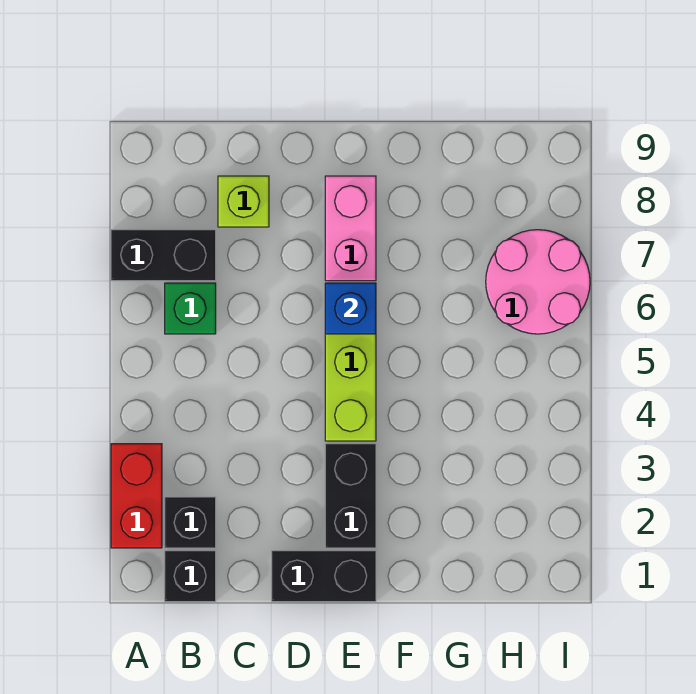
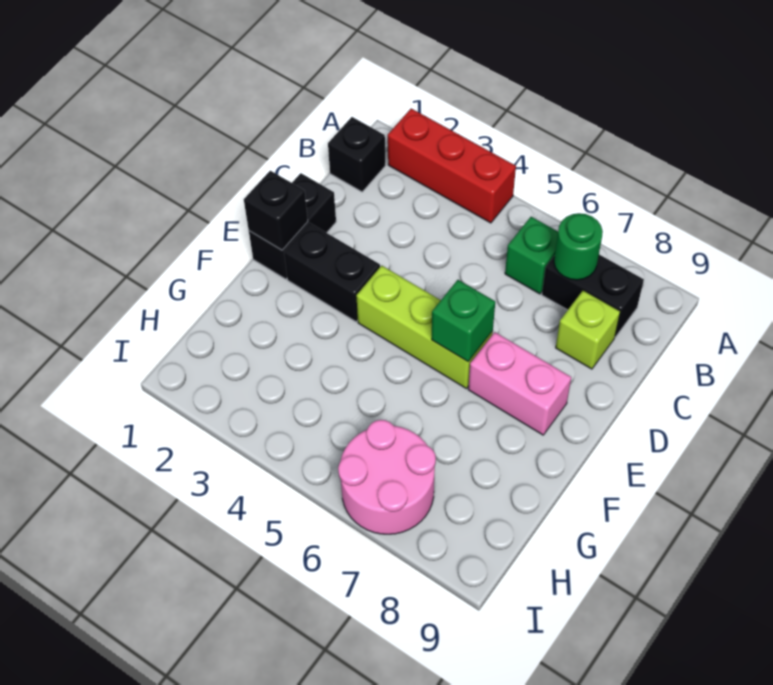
red brick A2:A3 level 1 -> red brick A2:A4 level 1
black brick A7:B7 level 1 -> black brick B7:B8 level 1
black brick B2 level 1 -> black brick E1 level 2
none -> green round brick B7 level 2
blue brick E6 level 2 -> green brick E6 level 2

